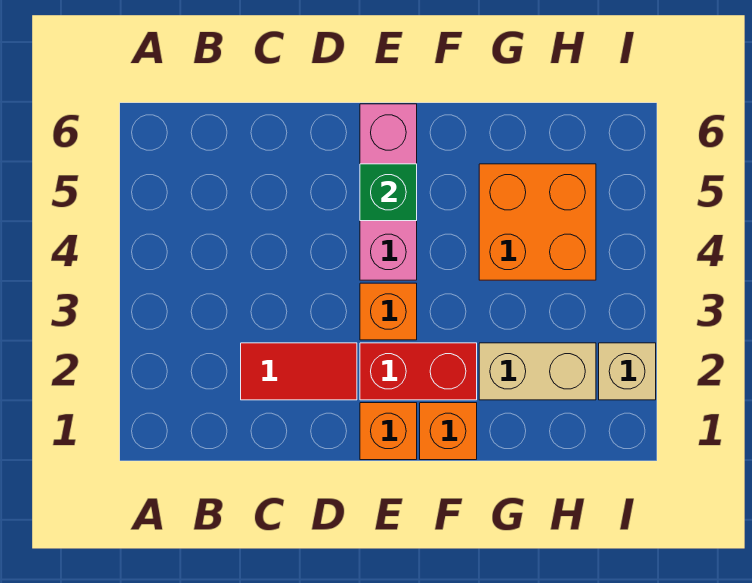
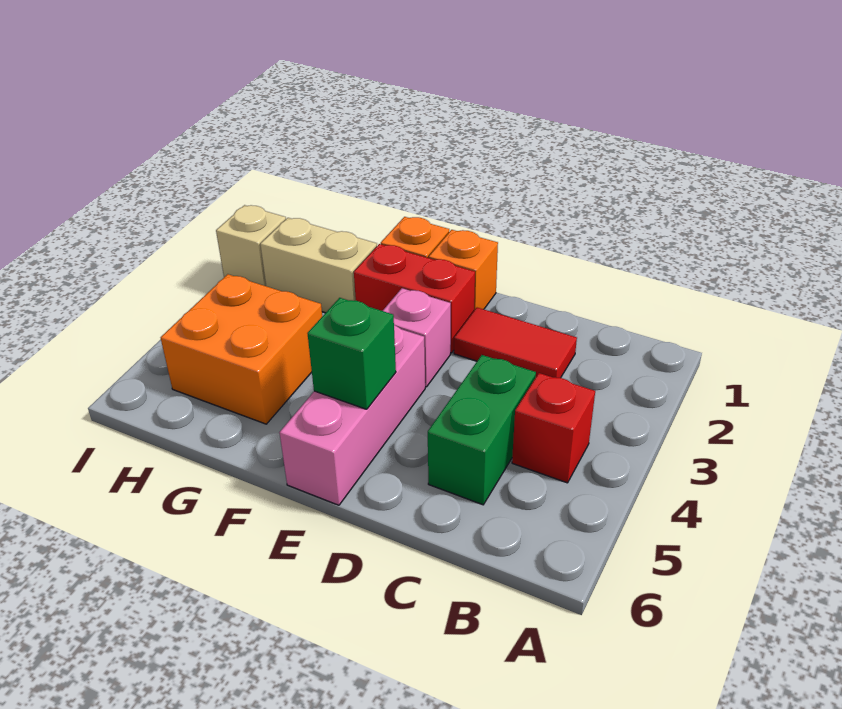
none -> red brick B4 level 1
none -> green brick C4:C5 level 1
orange brick E3 level 1 -> pink brick E3 level 1

